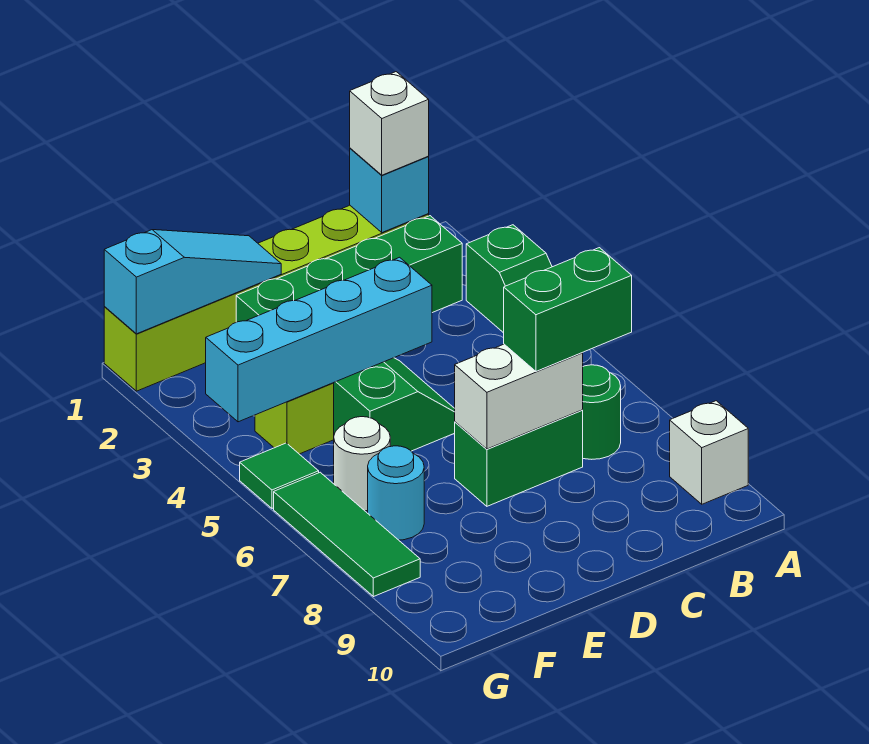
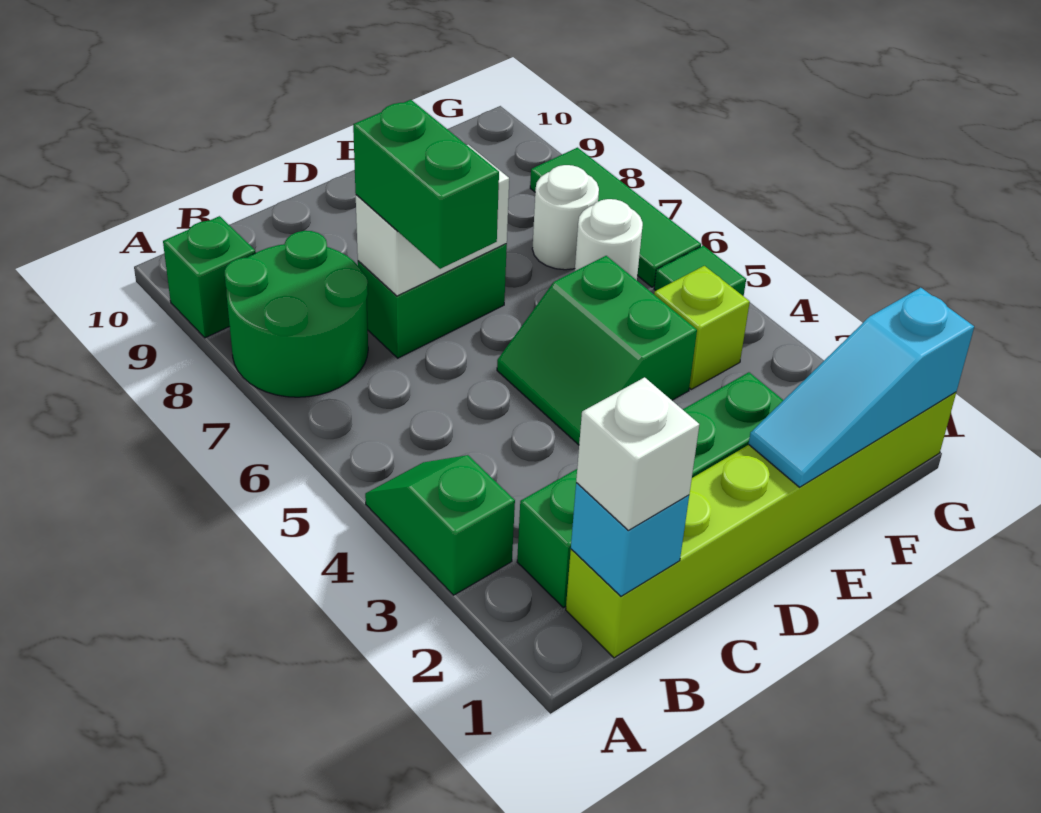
white brick A9 level 1 -> green brick A9 level 1
green round brick B7 level 1 -> green round brick A7:B8 level 1
green brick B7:C7 level 3 -> green brick C6:C7 level 3
cyan brick D4:G4 level 2 -> none
cyan round brick F7 level 1 -> white round brick F7 level 1

